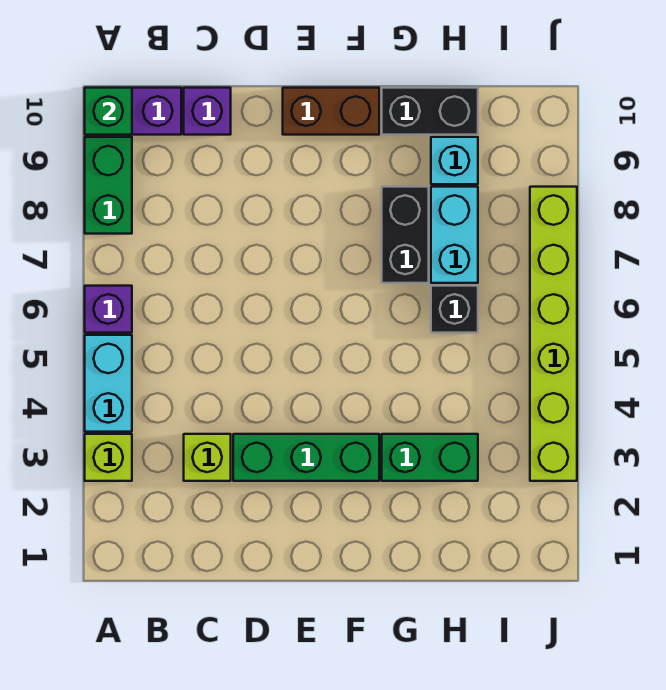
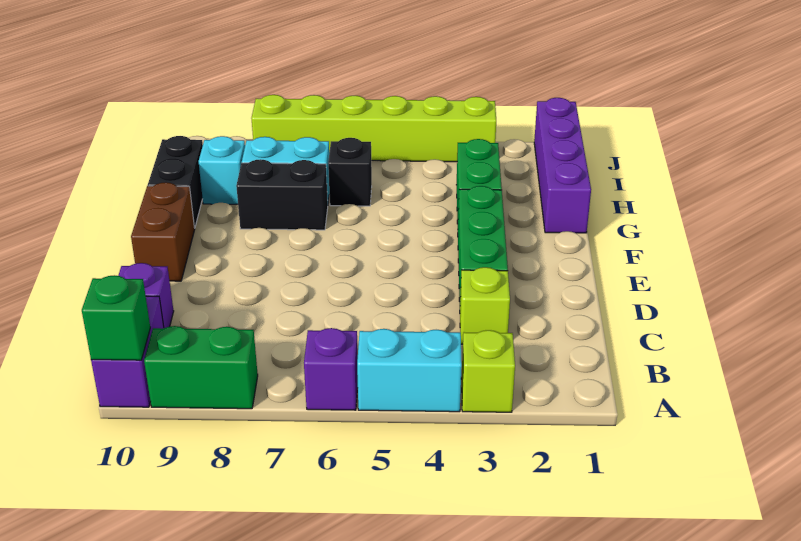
none -> purple brick G1:J1 level 1

